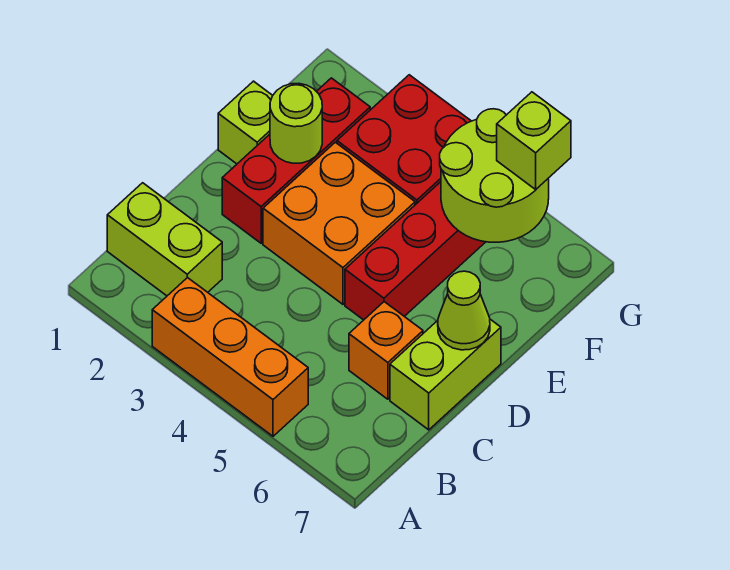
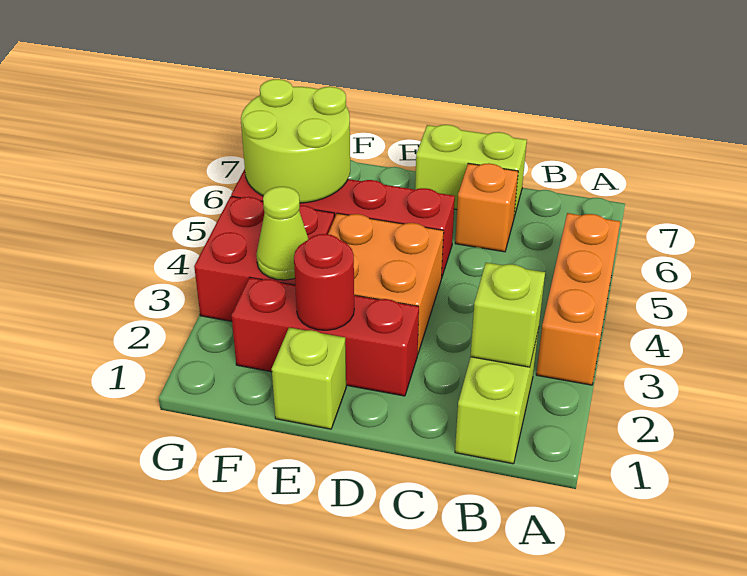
lime cone D7 level 2 -> lime cone F3 level 2
lime round brick E2 level 2 -> red round brick E2 level 2
lime brick G6 level 3 -> lime brick B2 level 2

